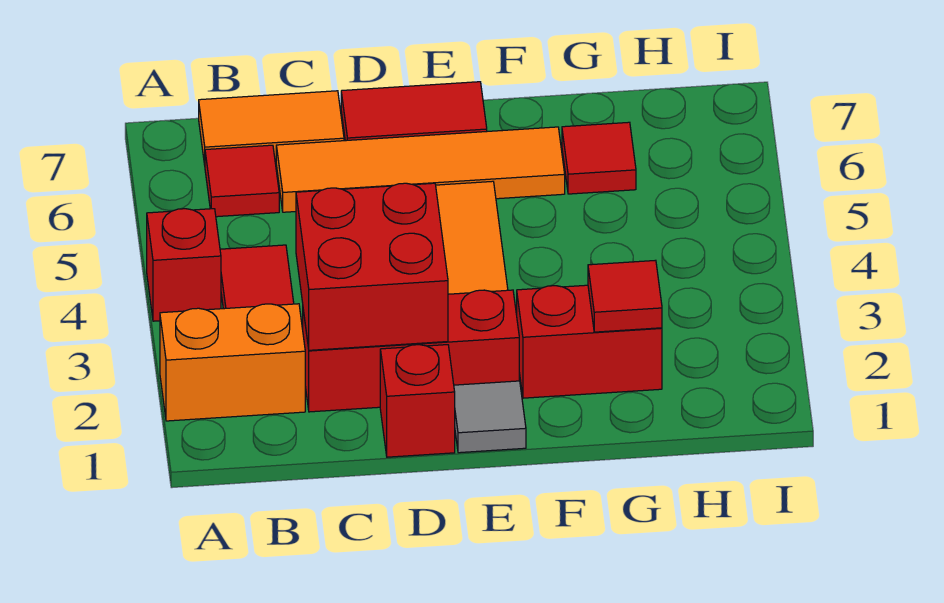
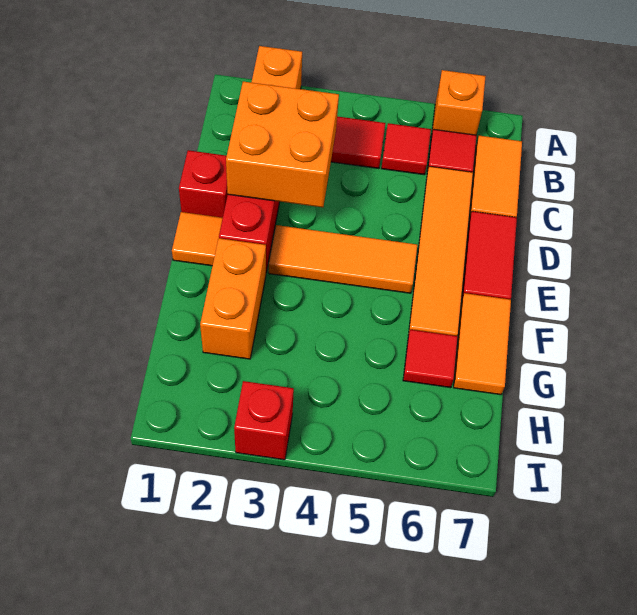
red brick A4 level 1 -> red brick I3 level 1
none -> orange brick A6 level 1
red brick C2:D3 level 2 -> orange brick C2:D3 level 2
grey tile E1 level 1 -> orange tile E1 level 1
red brick F2:G2 level 1 -> orange brick F2:G2 level 1
none -> orange tile F7:G7 level 1
red tile G2 level 2 -> red tile B5 level 1

